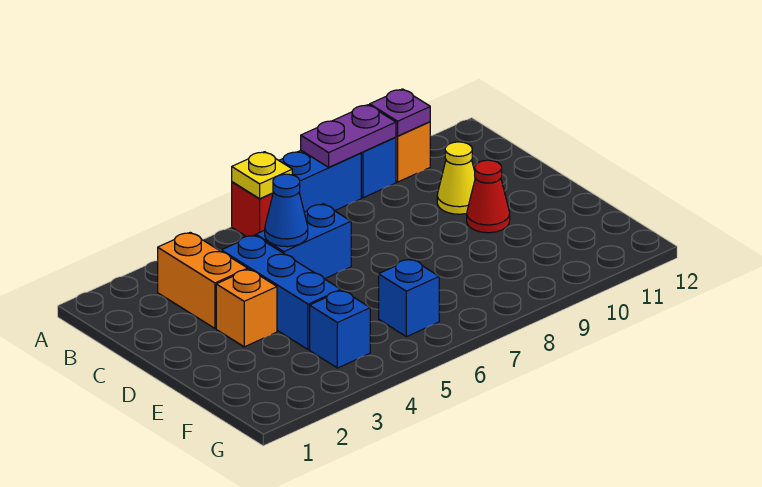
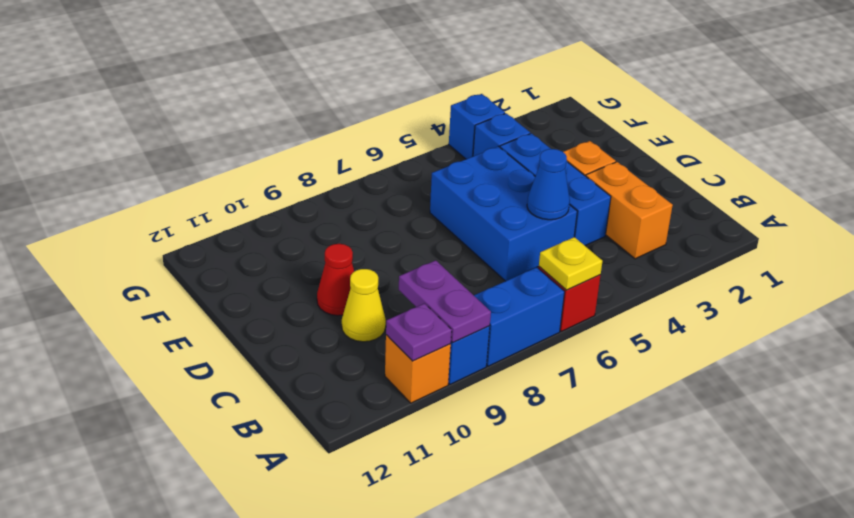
purple plate A8:A9 level 2 -> purple plate A9:B9 level 2
blue brick C5:C6 level 1 -> blue brick C5:E6 level 1
blue brick F6 level 1 -> blue brick G4 level 1

